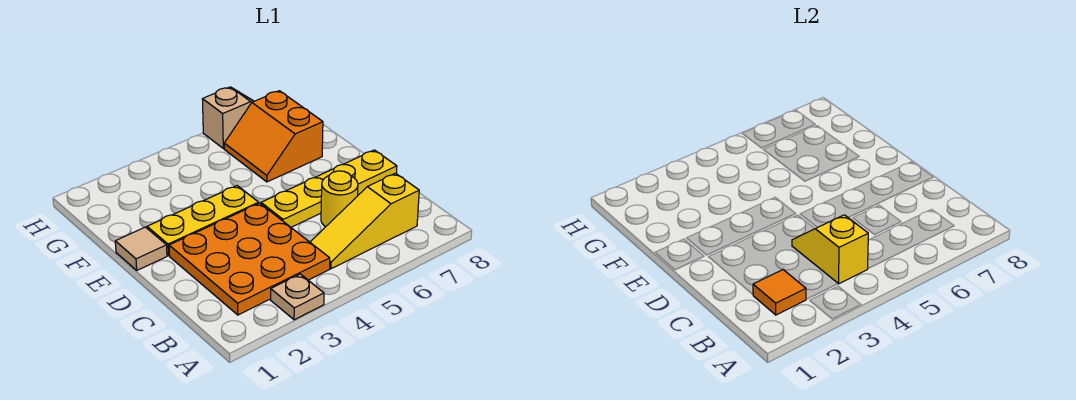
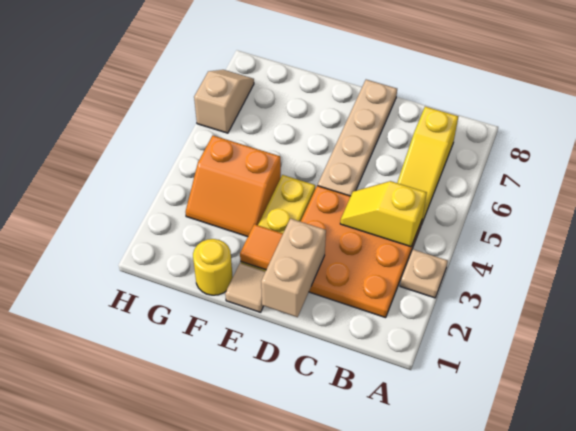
orange tile B2 level 2 -> orange tile E2 level 2
yellow round brick C6 level 1 -> yellow round brick F1 level 1
none -> tan brick D1:D2 level 2
yellow plate D5:D8 level 1 -> tan plate D5:D8 level 1
orange slope F6:G7 level 1 top 7 -> orange slope F3:G4 level 1 top 4

